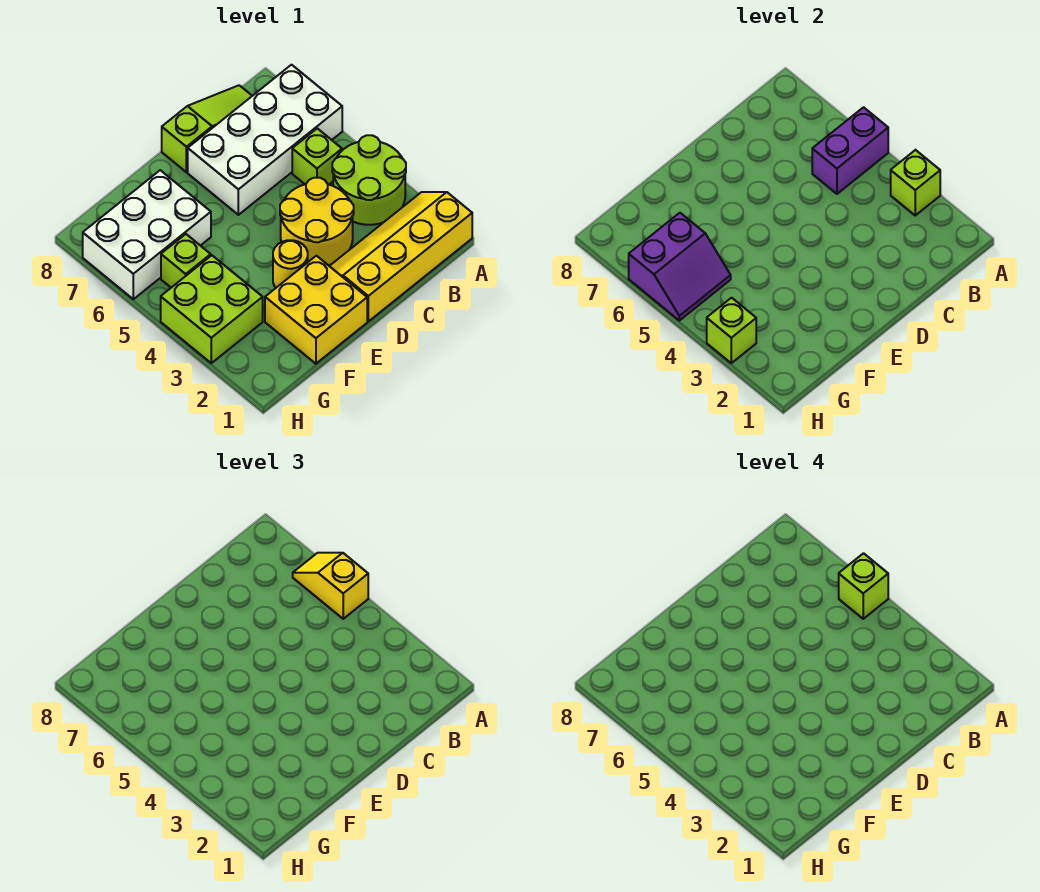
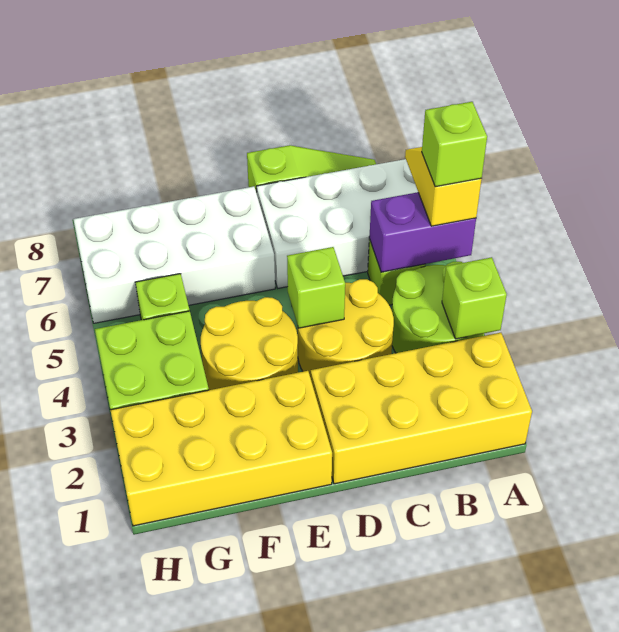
yellow slope A1:D2 level 1 top 1 -> yellow brick A1:D2 level 1
yellow brick E1:F2 level 1 -> yellow brick E1:H2 level 1
yellow round brick E3 level 1 -> yellow round brick E3:F4 level 1
white brick F6:H7 level 1 -> white brick E6:H7 level 1
purple slope G5:H6 level 2 top 6 -> none
lime brick H3 level 2 -> lime brick D4 level 2

